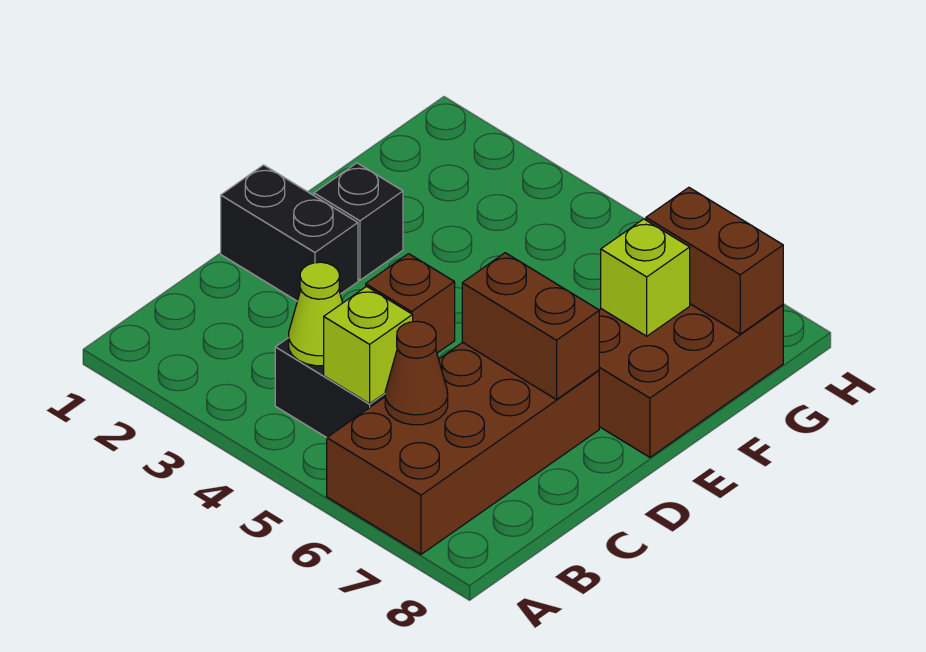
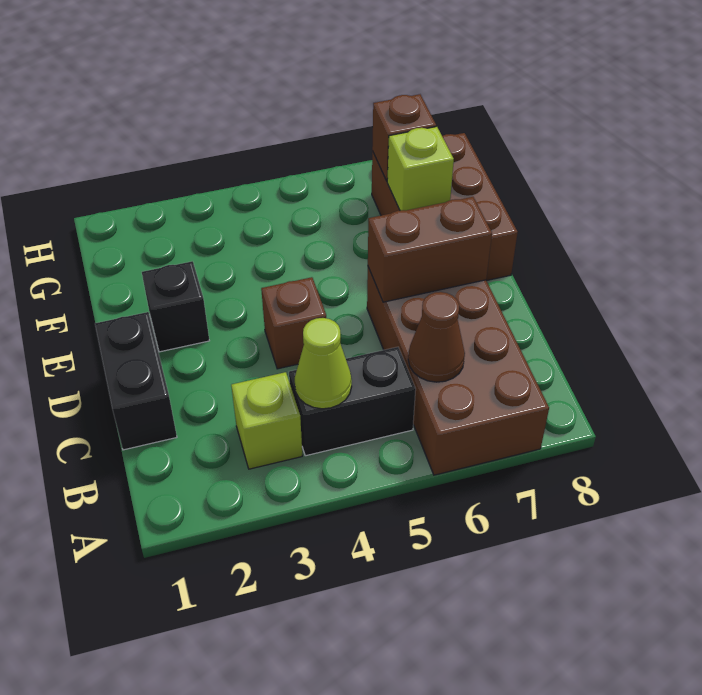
lime brick B5 level 2 -> lime brick B3 level 1
black brick D1:D2 level 1 -> black brick C1:D1 level 1
brown brick G7:G8 level 2 -> brown brick G7 level 2

